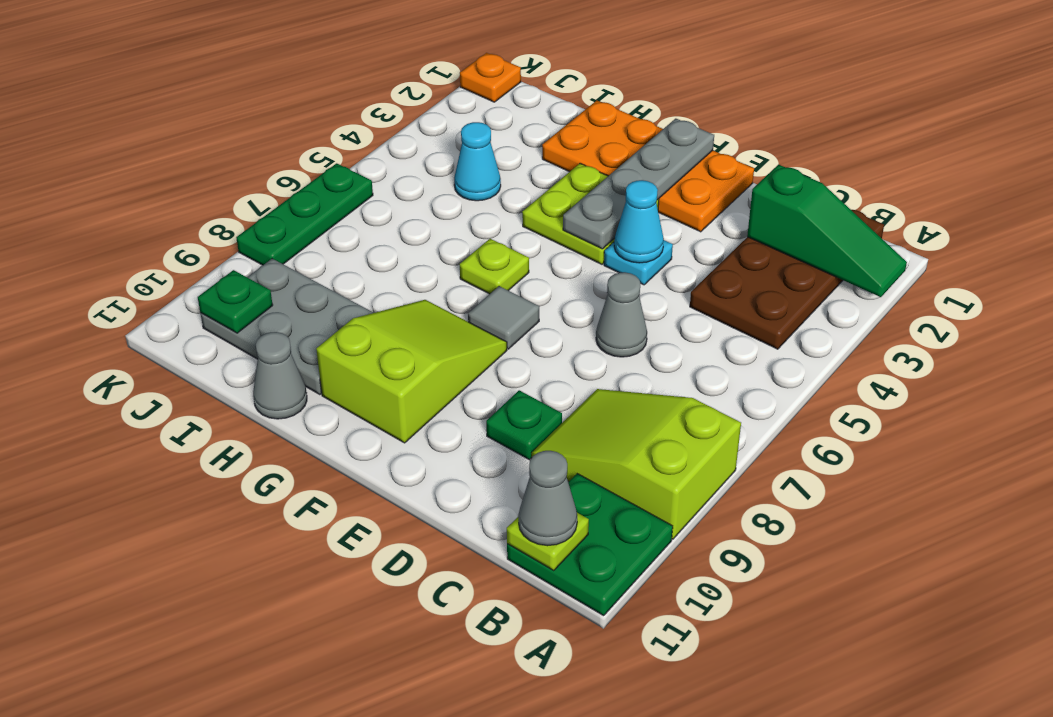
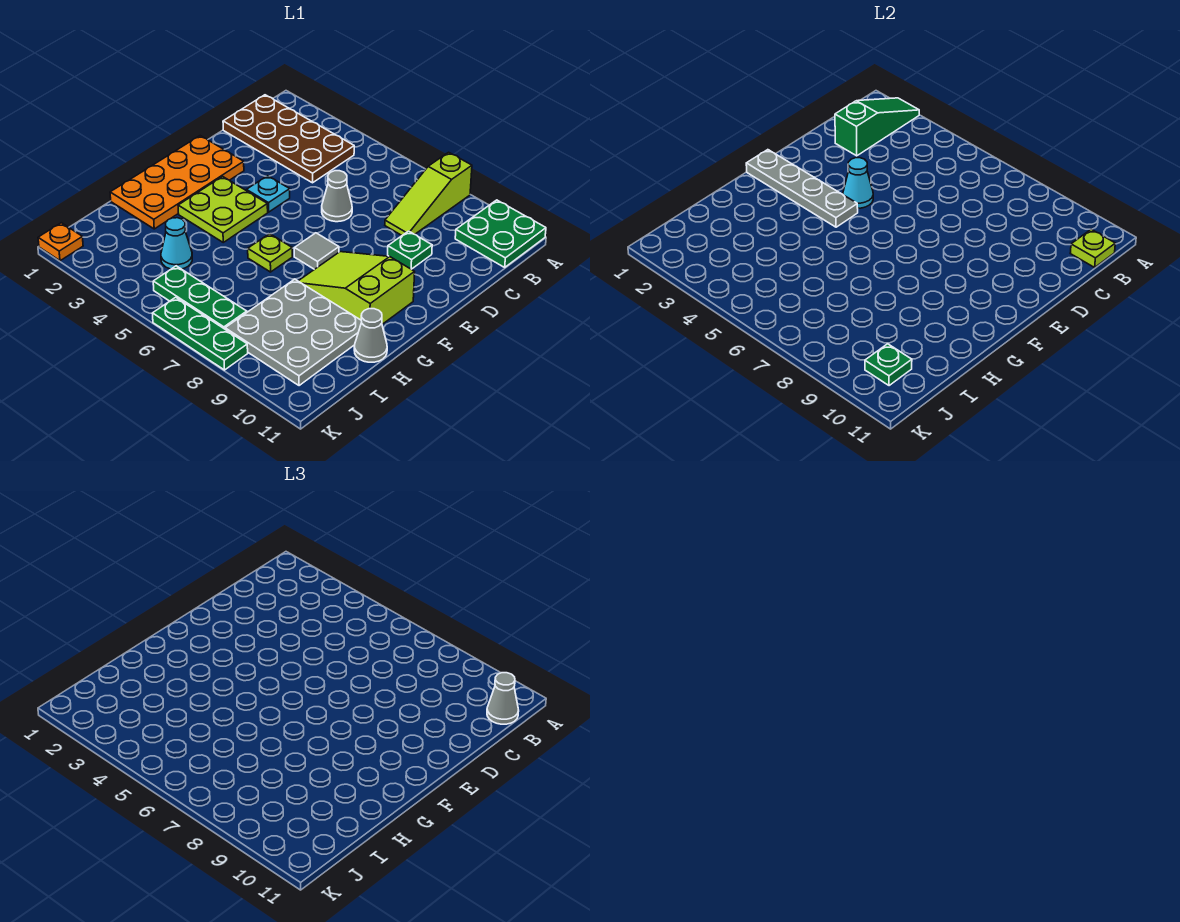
lime slope A8:C9 level 1 top A -> lime slope A8:C8 level 1 top A
grey plate H9:J10 level 1 -> grey plate H8:J10 level 1
none -> green plate J5:J7 level 1

